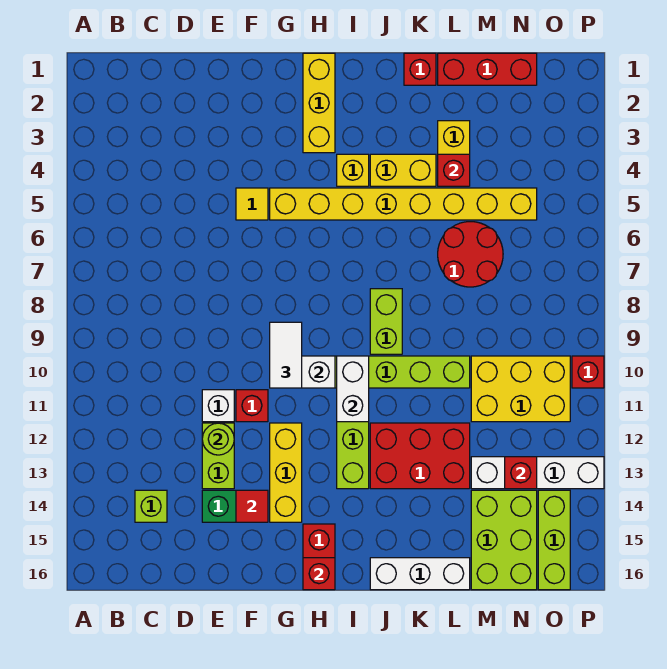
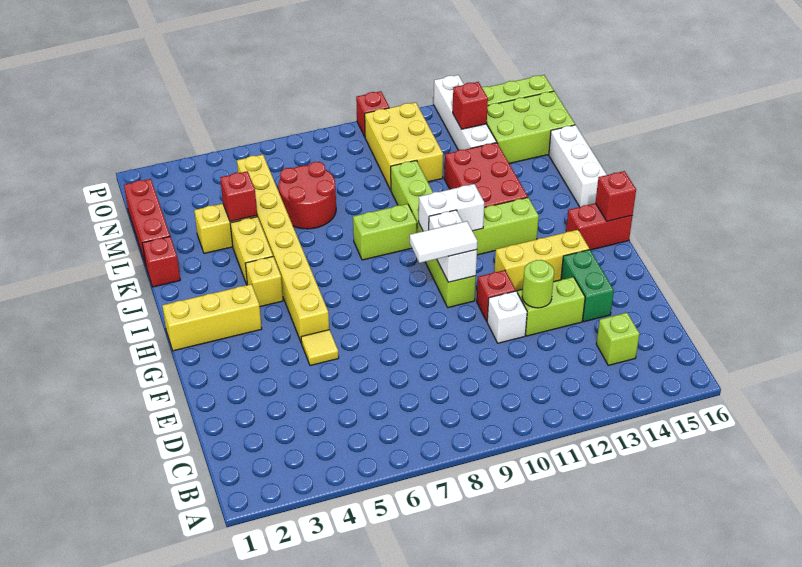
red tile F14 level 2 -> none

